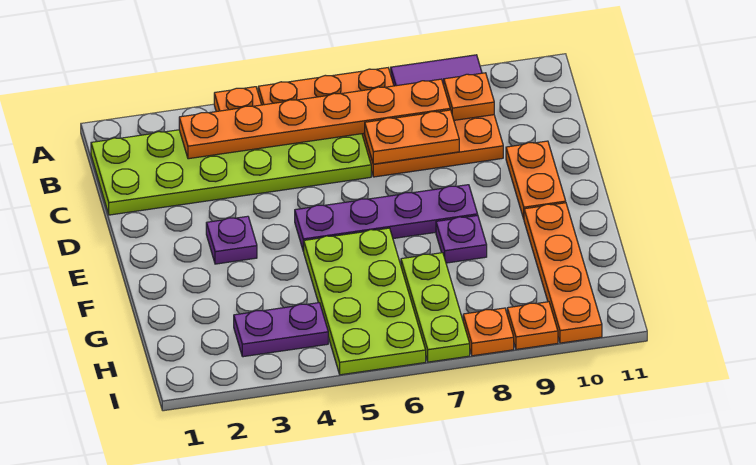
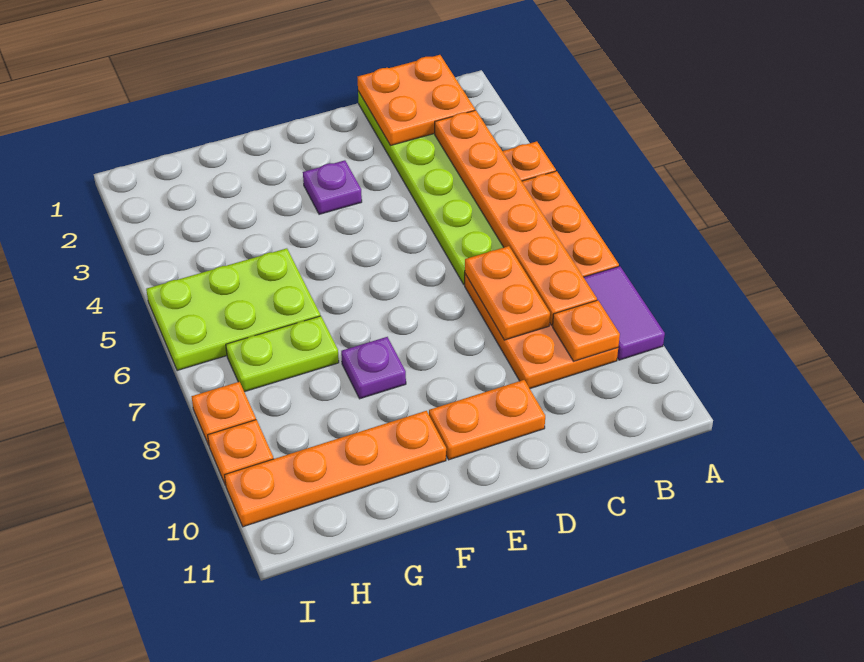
none -> orange plate B1:C2 level 2
purple plate E5:E8 level 1 -> none
lime plate F5:I6 level 1 -> lime plate G5:I6 level 1
lime plate G7:I7 level 1 -> lime plate G7:H7 level 1
purple plate H3:H4 level 1 -> none

